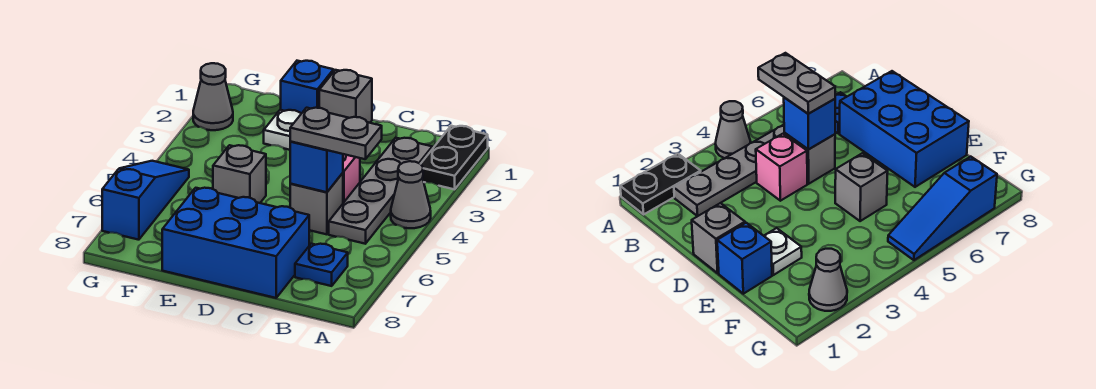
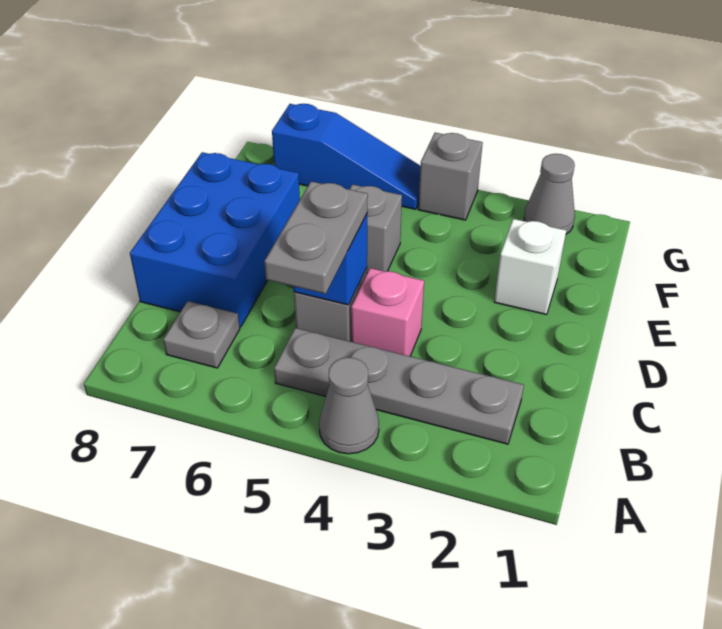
black plate A1:A2 level 1 -> none
blue plate B7 level 1 -> grey plate B7 level 1
grey brick D1 level 1 -> grey brick G4 level 1
blue brick E1 level 1 -> none
white plate E2 level 1 -> white brick E2 level 1

